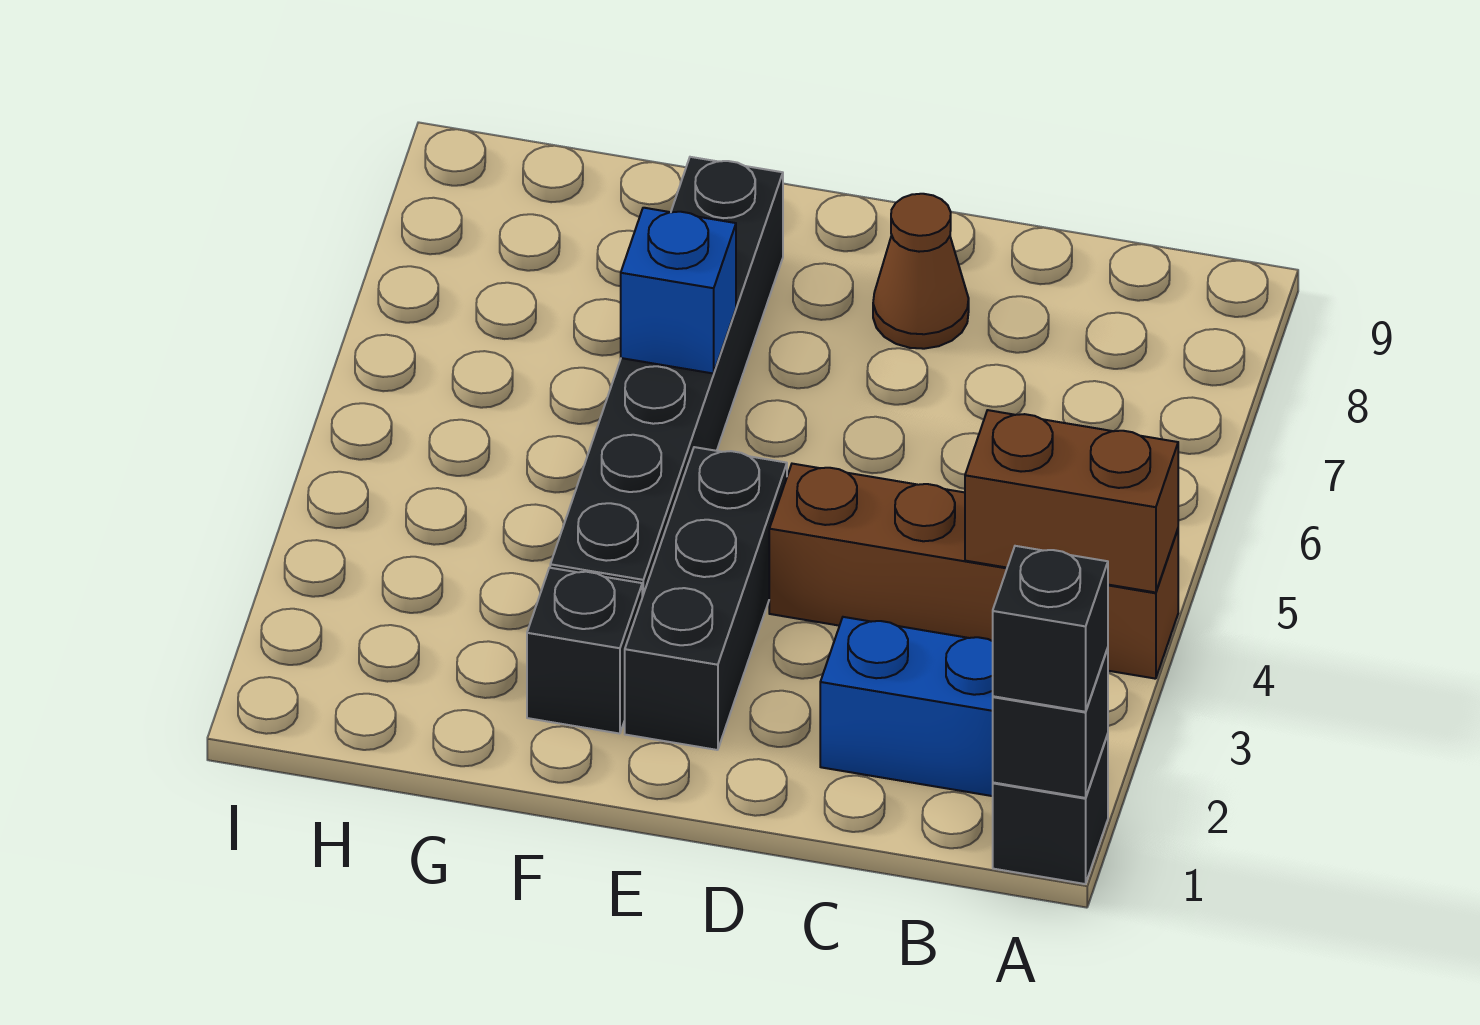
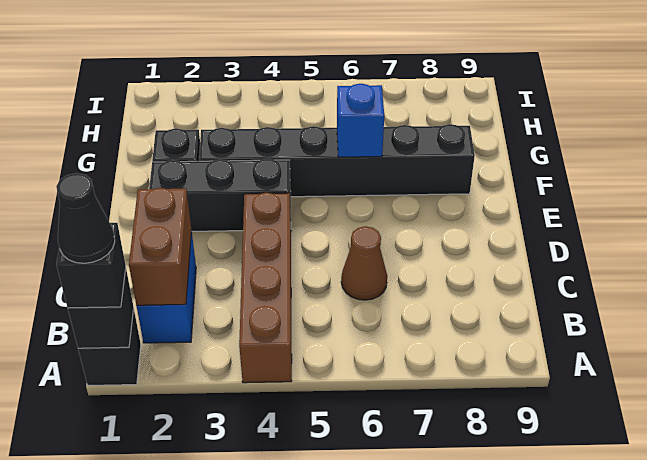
none -> black cone A1 level 4
brown brick A4:B4 level 2 -> brown brick B2:C2 level 2
brown cone D8 level 1 -> brown cone C6 level 1

